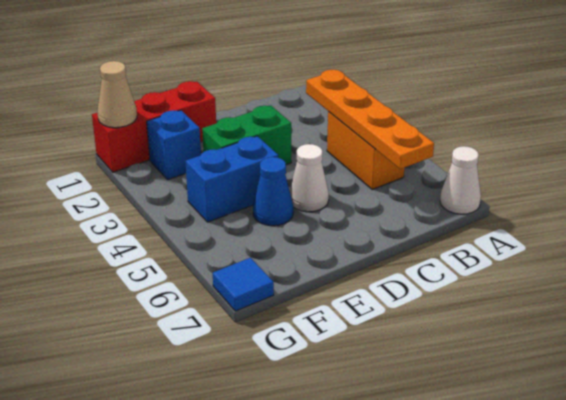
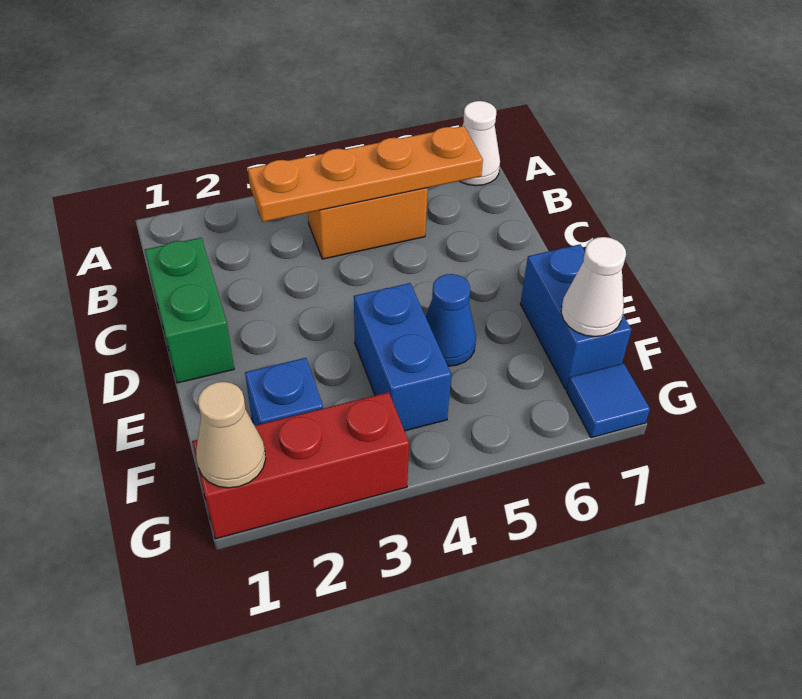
green brick D3:E3 level 1 -> green brick C1:D1 level 1
white cone D5 level 1 -> white cone F7 level 2
red brick E1:G1 level 1 -> red brick G1:G3 level 1
none -> blue brick E7:F7 level 1

